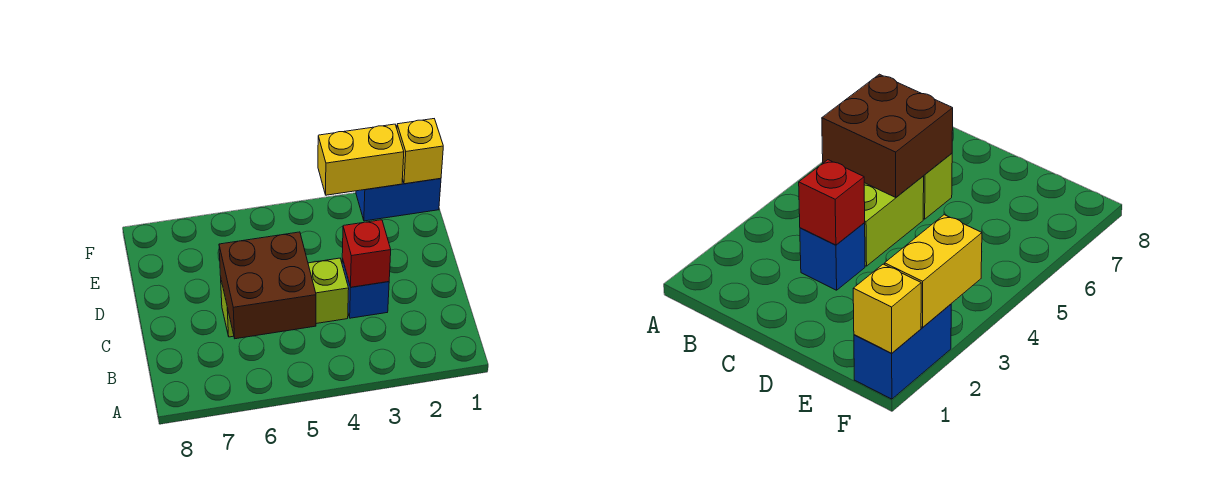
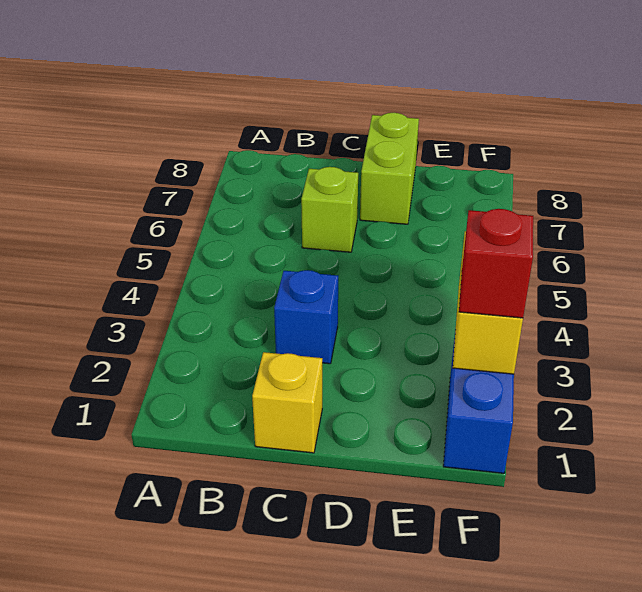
brown brick B5:C6 level 2 -> none
red brick C3 level 2 -> red brick F2 level 3
lime brick C4:C5 level 1 -> lime brick D7:D8 level 1
yellow brick F1 level 2 -> yellow brick C1 level 1

